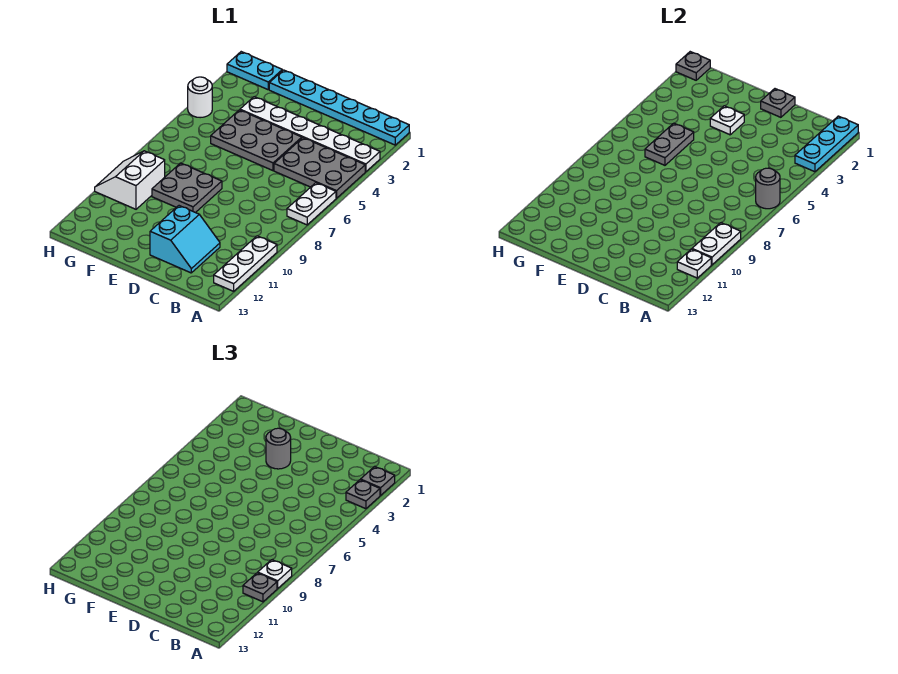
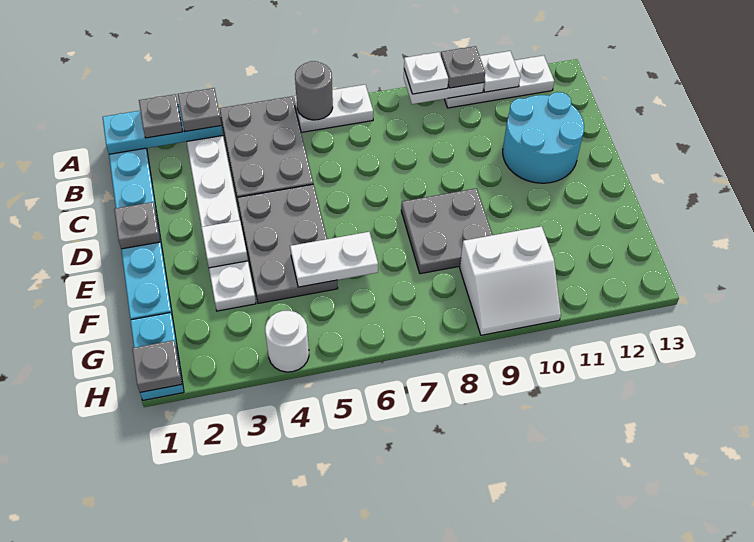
cyan slope C11:D12 level 1 top D -> cyan round brick C11:D12 level 1
grey round brick E3 level 3 -> none
grey plate F5:F6 level 2 -> white plate F5:F6 level 2

